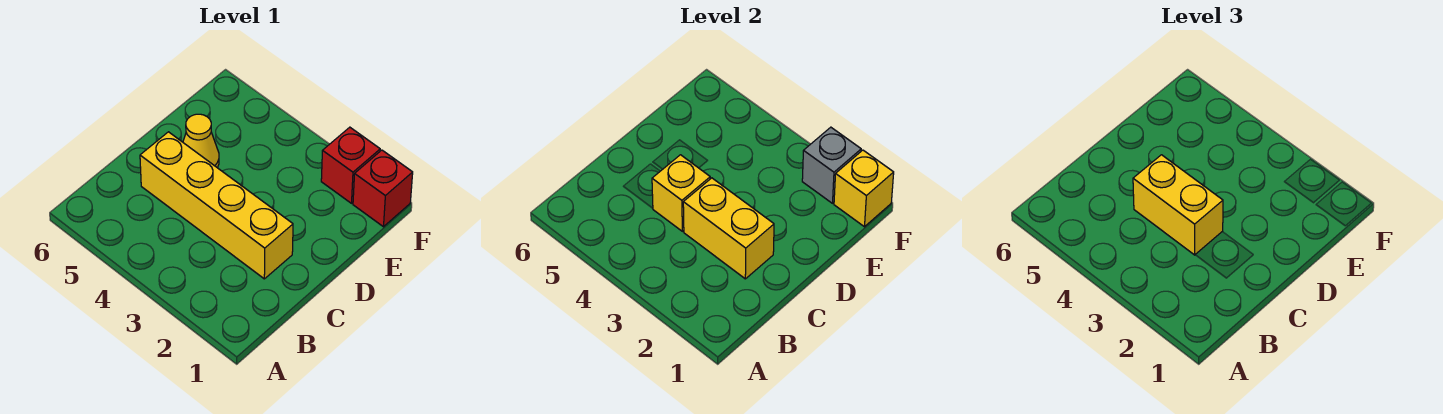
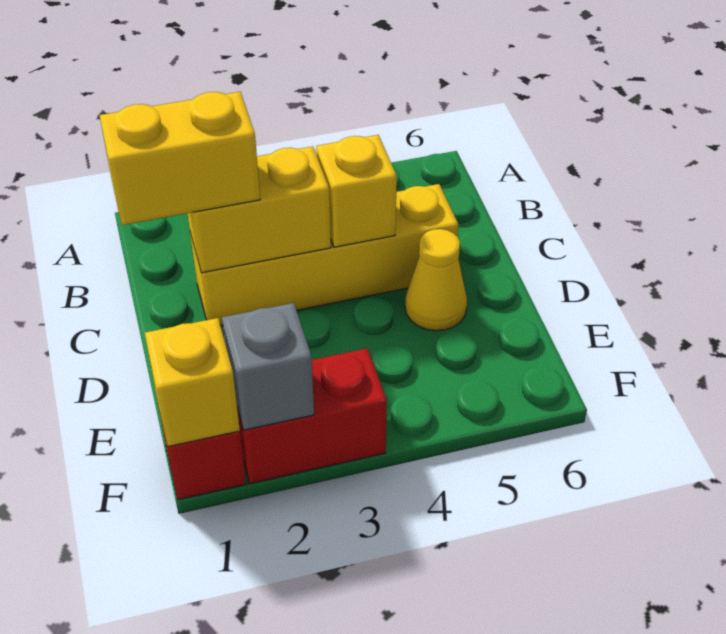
yellow brick C3:C4 level 3 -> yellow brick C1:C2 level 3
red brick F2 level 1 -> red brick F2:F3 level 1

